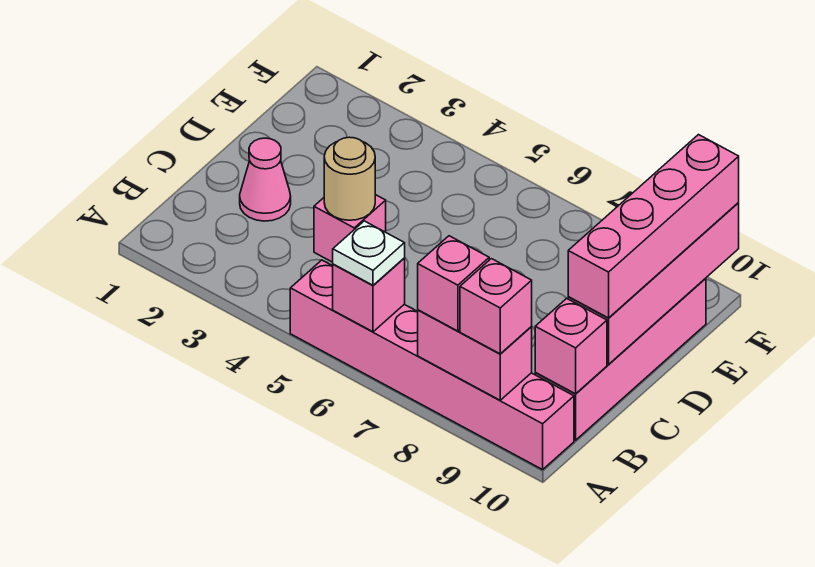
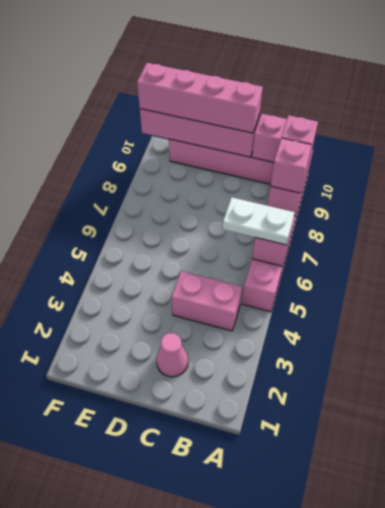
white plate A6 level 3 -> white plate A6:B6 level 3
pink brick C4 level 1 -> pink brick B4:C4 level 1
tan round brick C4 level 2 -> none

